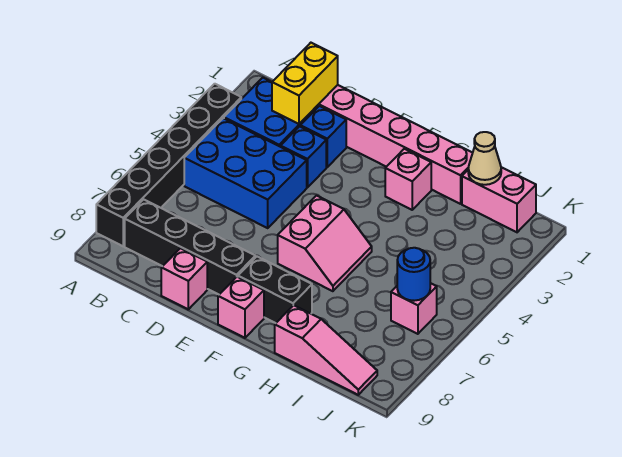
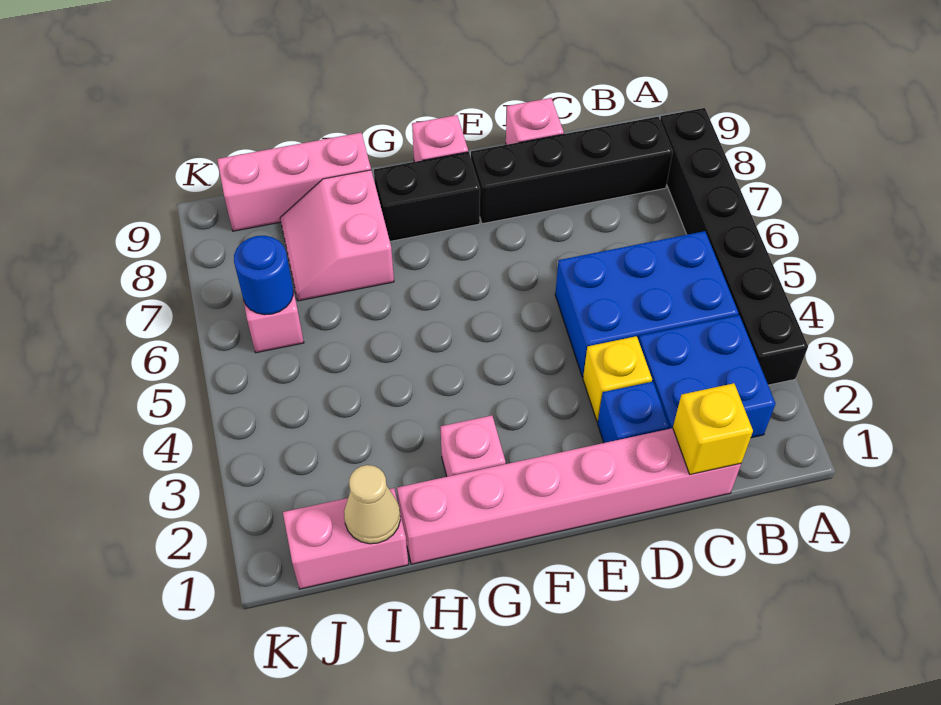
yellow brick C1:C2 level 2 -> yellow brick C1 level 2
blue brick D3 level 1 -> yellow brick D3 level 1
pink slope F5:G6 level 1 top F -> pink slope H7:I8 level 1 top H
pink slope H9:J9 level 1 top H -> pink brick H9:J9 level 1

